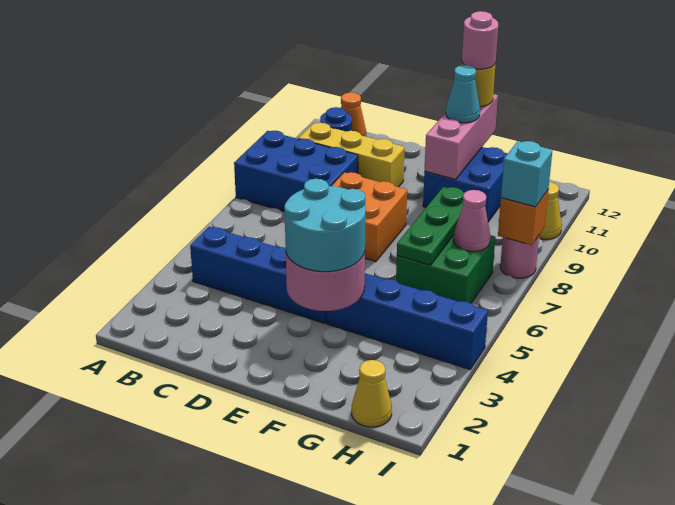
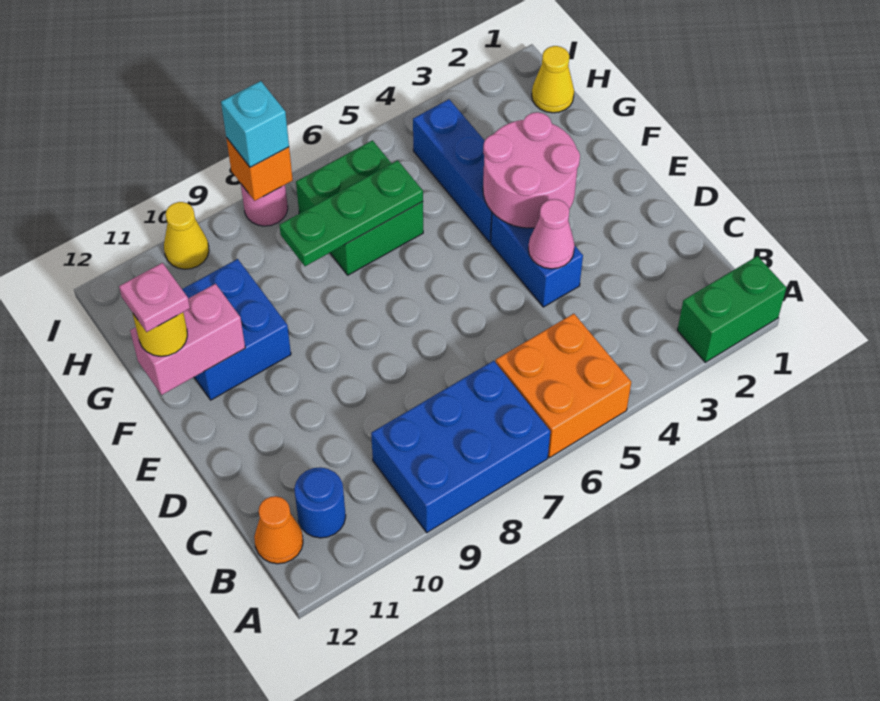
none -> green brick A1:A2 level 1
blue brick A8:C9 level 1 -> blue brick A7:B9 level 1
blue brick B4:E4 level 1 -> blue brick D4:E4 level 1
yellow brick B10:D10 level 1 -> none
orange brick D7:E8 level 1 -> orange brick A5:B6 level 1
cyan round brick E3:F4 level 3 -> none
blue brick F4:I4 level 1 -> blue brick F4:H4 level 1
pink brick F10:F12 level 2 -> pink brick F11:F12 level 2
cyan cone F11 level 3 -> none
pink round brick F12 level 4 -> pink plate F12 level 4
pink cone H7 level 2 -> pink cone D4 level 2

